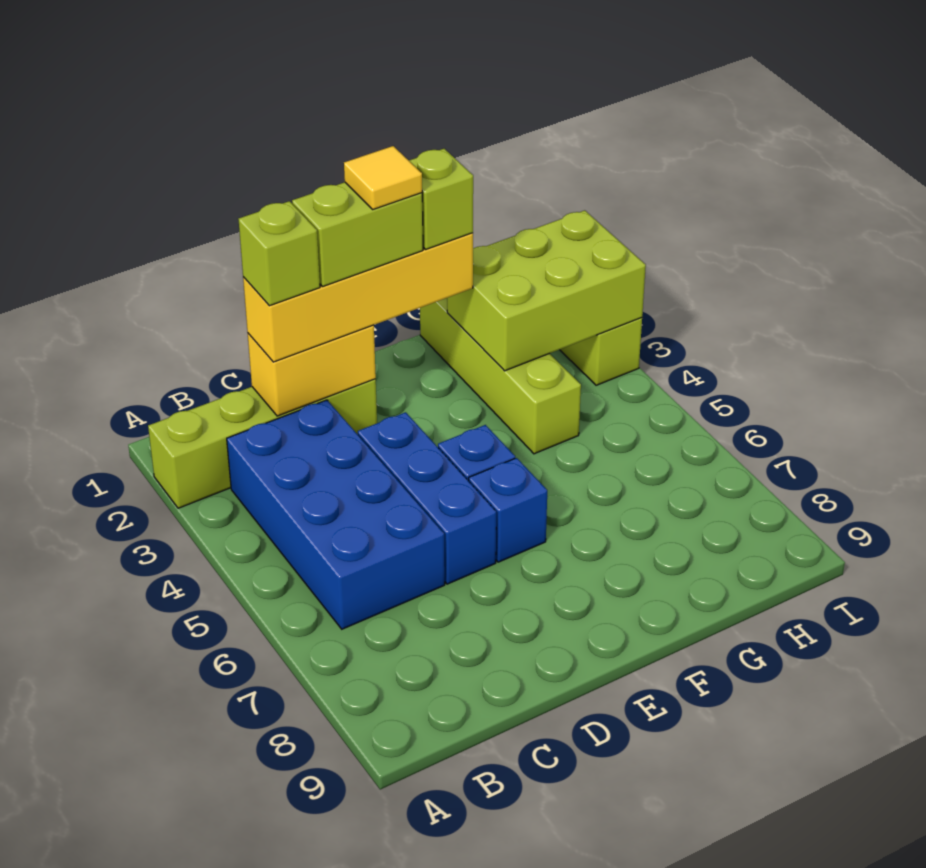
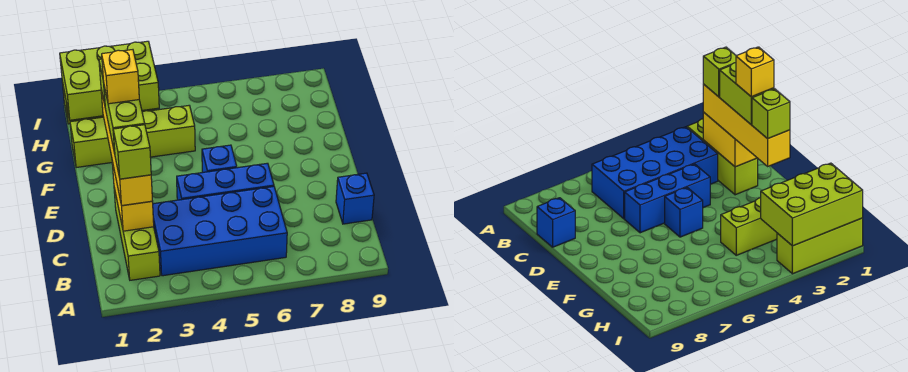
lime brick A2:D2 level 1 -> lime brick B2:D2 level 1
yellow tile E2 level 5 -> yellow brick E2 level 5
blue brick E6 level 1 -> blue brick C9 level 1
lime brick G2:I3 level 2 -> lime brick H1:I3 level 2

